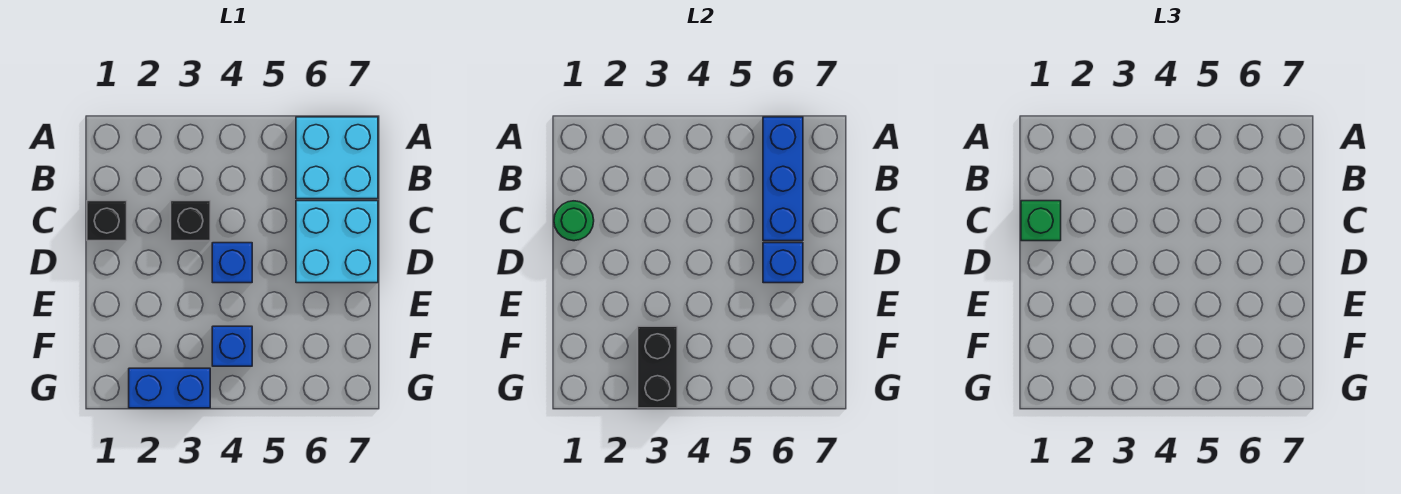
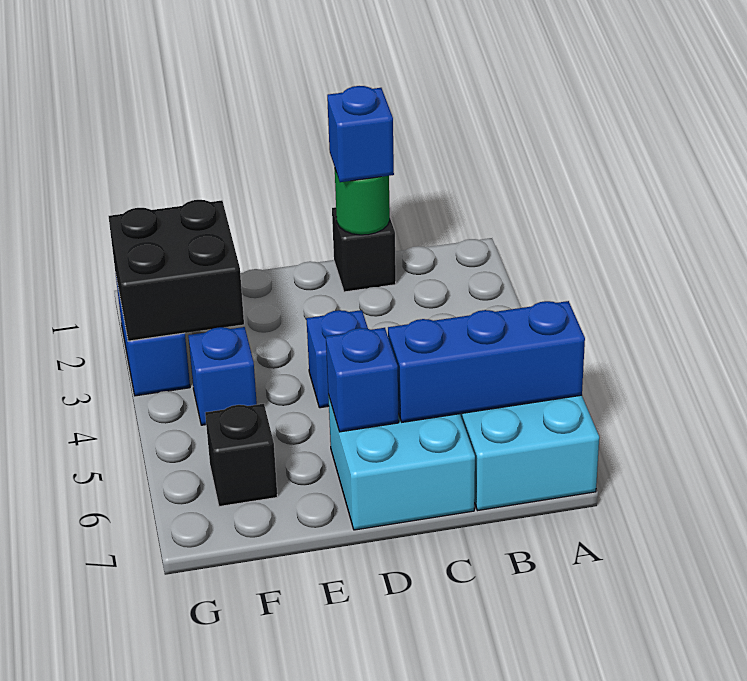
green brick C1 level 3 -> blue brick C1 level 3
black brick C3 level 1 -> black brick F6 level 1
black brick F3:G3 level 2 -> black brick F2:G3 level 2

